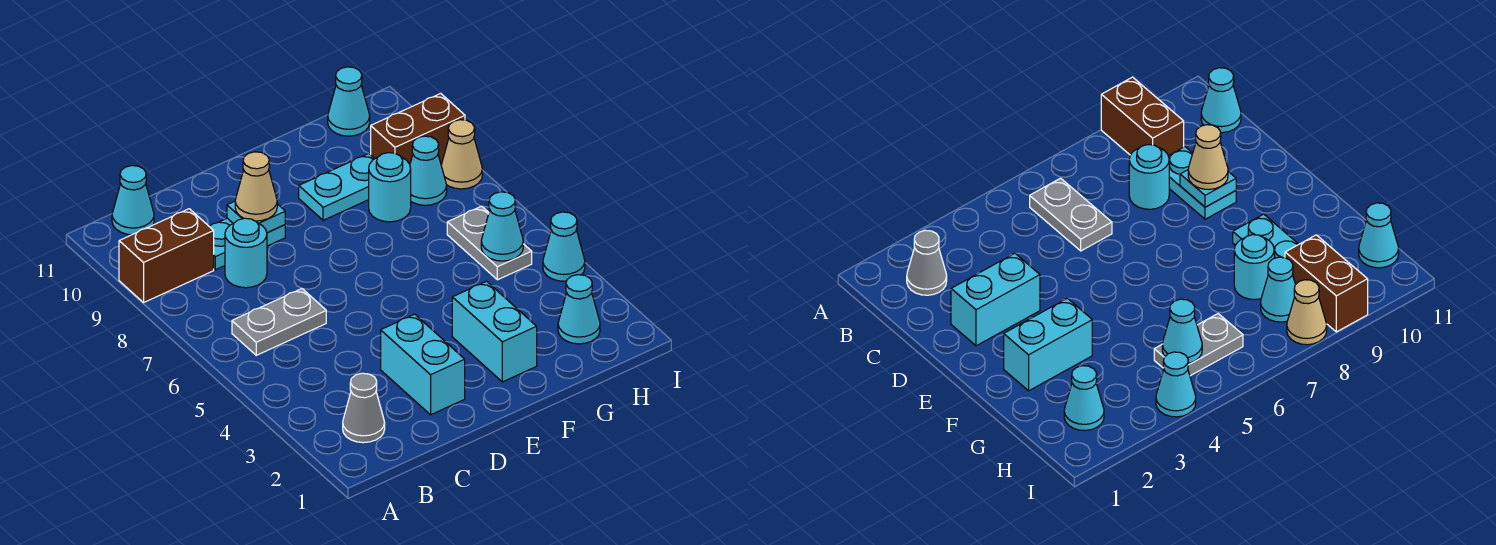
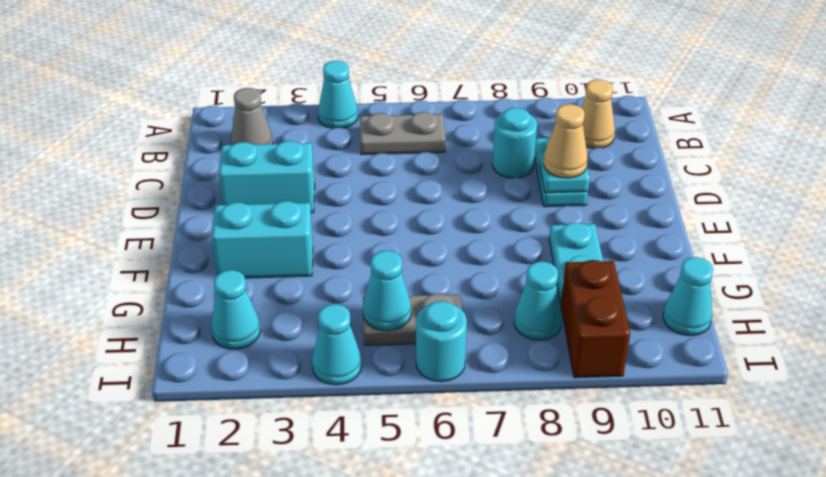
brown brick A9:B9 level 1 -> none
grey plate B6:C6 level 1 -> grey plate B5:B6 level 1
cyan cone B11 level 1 -> cyan cone A4 level 1
cyan round brick G8 level 1 -> cyan round brick I6 level 1
tan cone I8 level 1 -> tan cone B10 level 1

